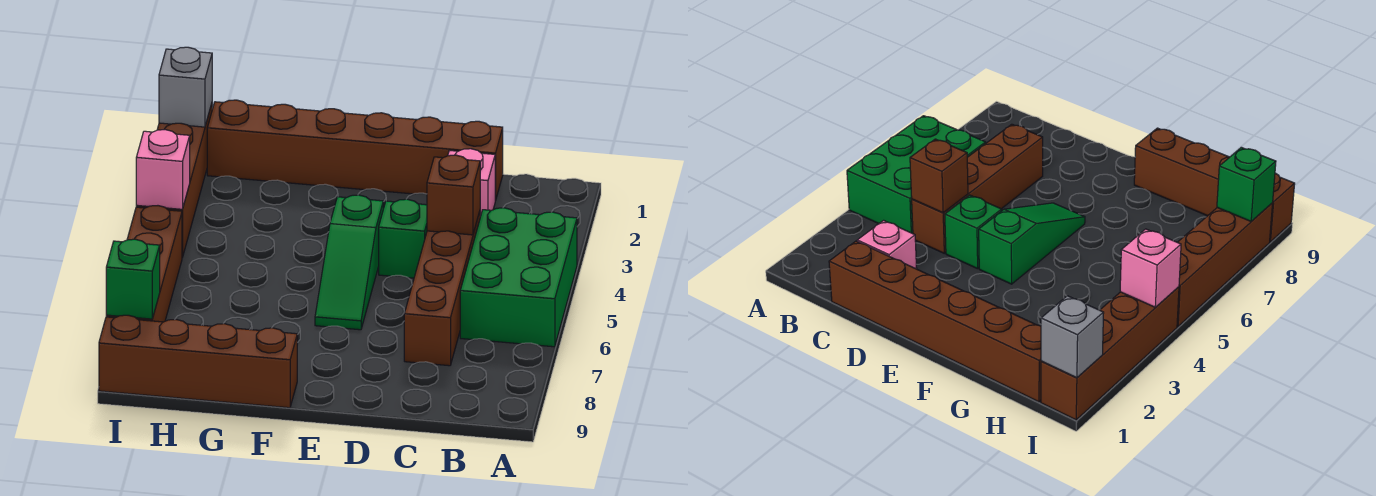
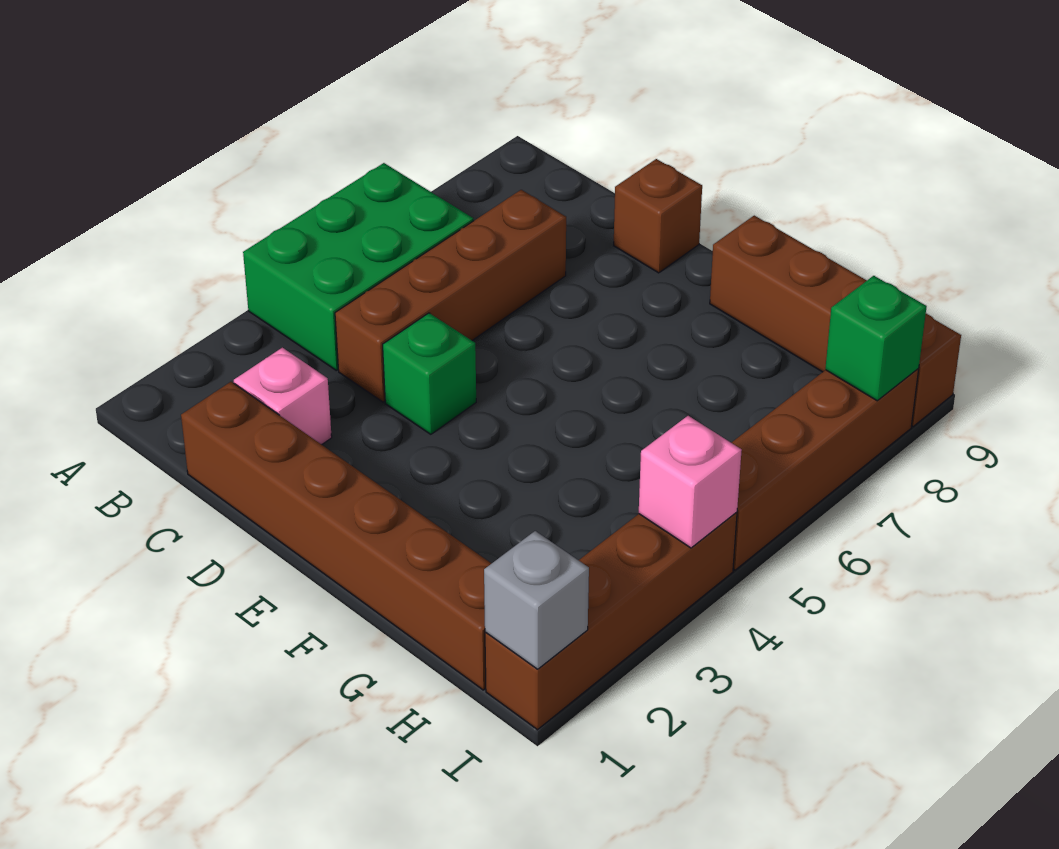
brown brick C4 level 2 -> brown brick D9 level 1
green slope E4:E6 level 1 top 4 -> none

